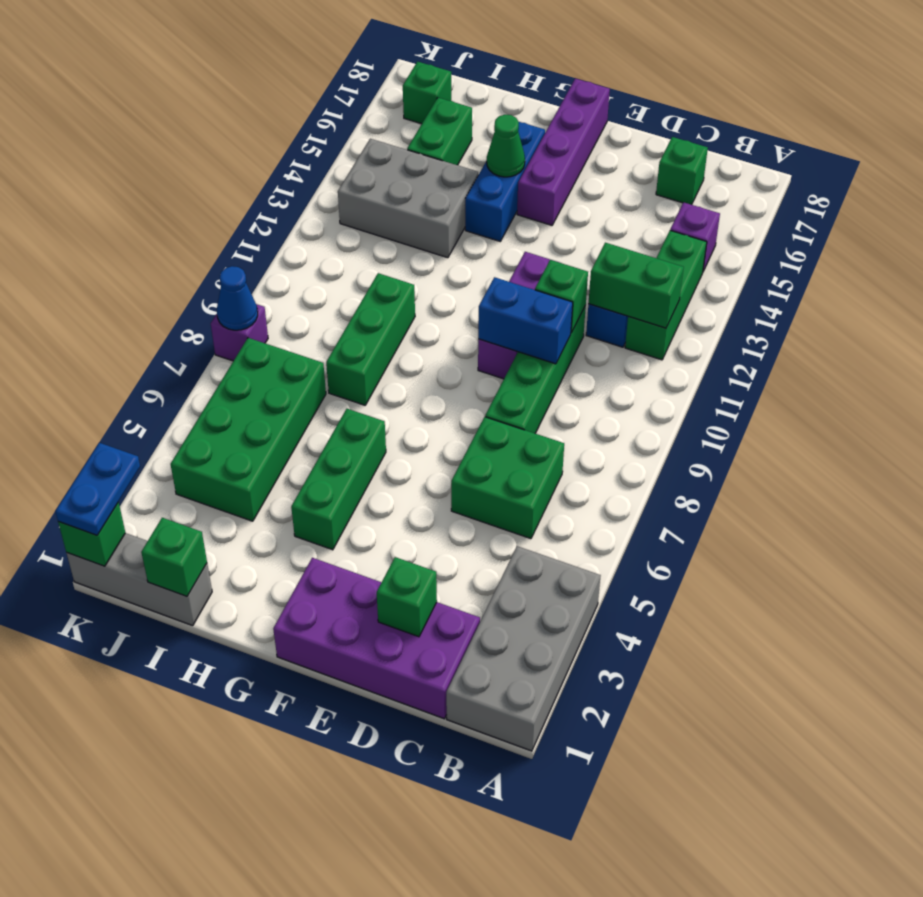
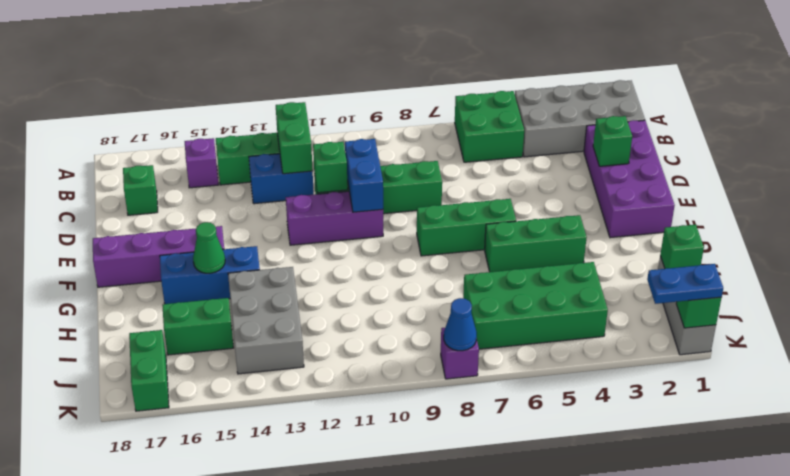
green brick C6:D7 level 1 -> green brick A5:B6 level 1
green brick H8:H10 level 1 -> green brick F6:F8 level 1
green brick J17 level 1 -> green brick J17:K17 level 1

